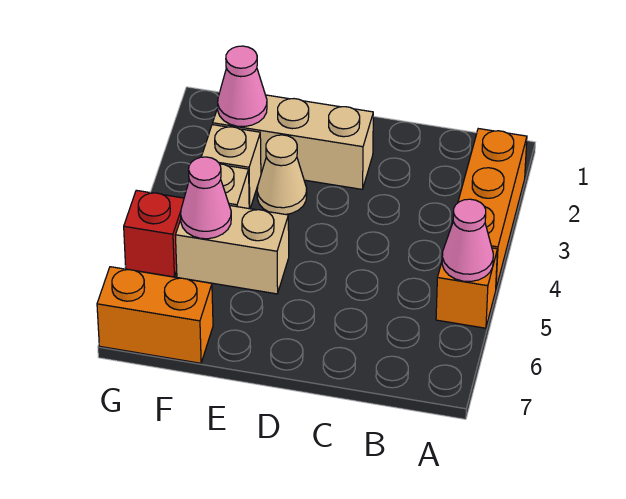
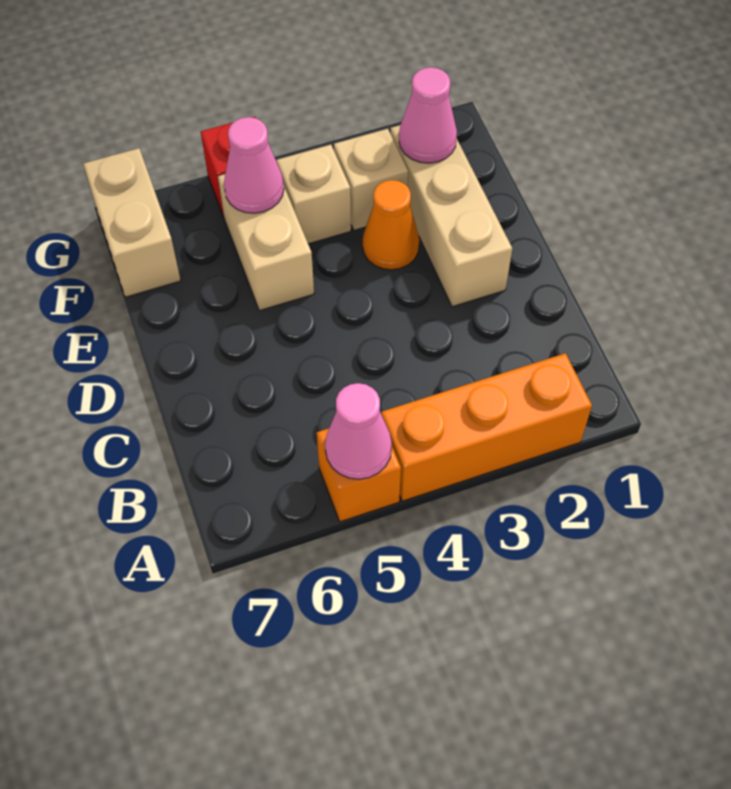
tan cone E3 level 1 -> orange cone E3 level 1
orange brick F7:G7 level 1 -> tan brick F7:G7 level 1

